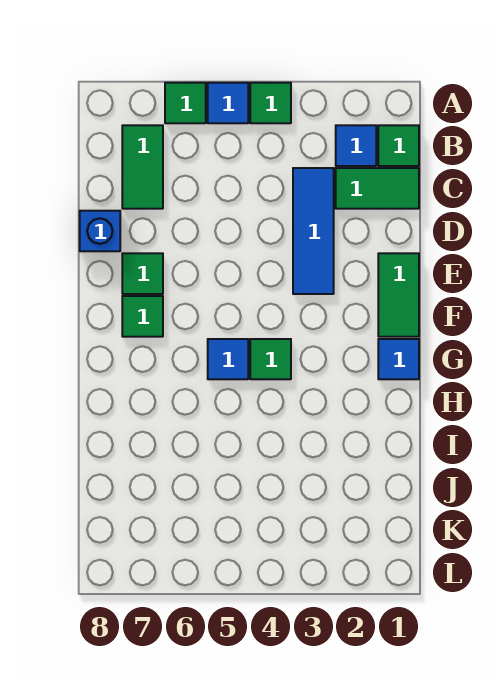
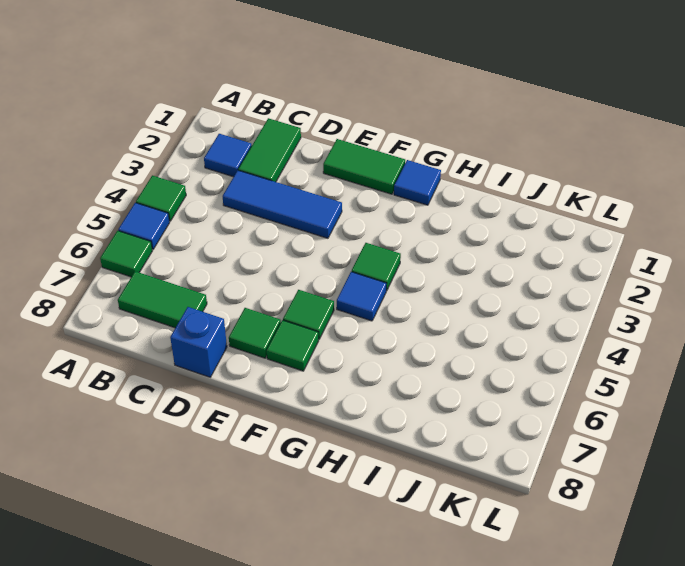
green tile B1 level 1 -> green tile F6 level 1

